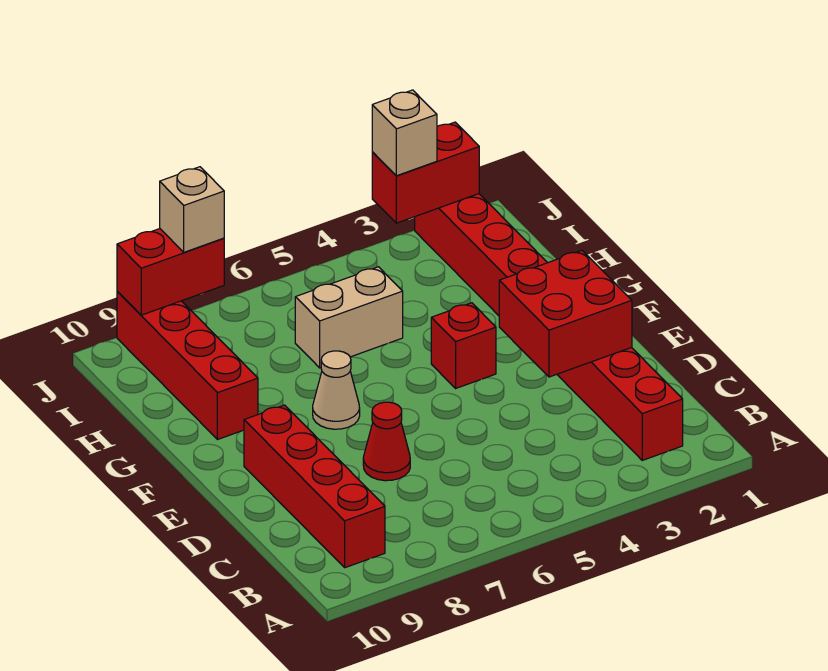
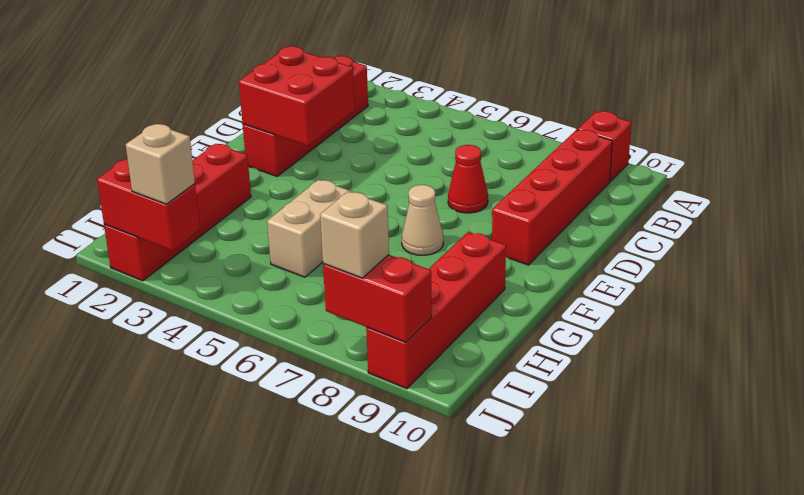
red brick F4 level 1 -> red brick A9 level 1
tan brick H5:H6 level 1 -> tan brick G5:H5 level 1

